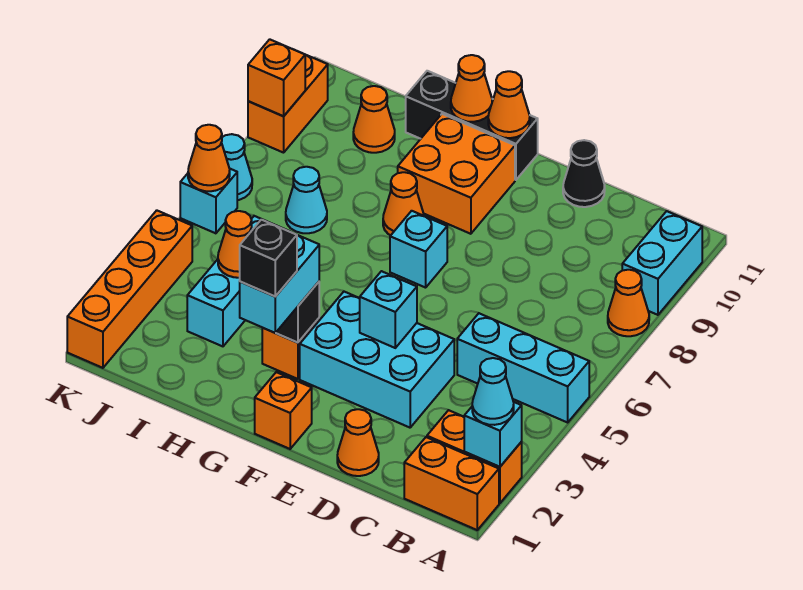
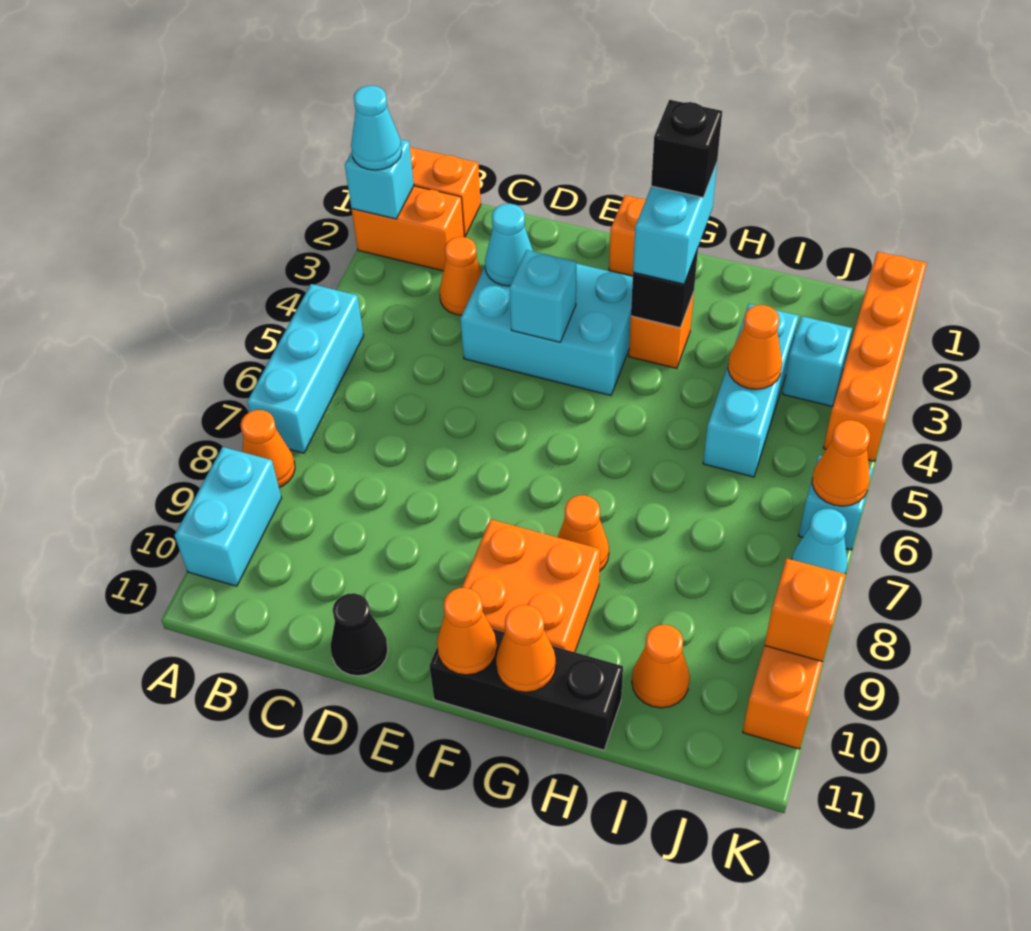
cyan brick A5:C5 level 1 -> cyan brick A5:A7 level 1
orange cone D1 level 1 -> orange cone C3 level 1
cyan brick F7 level 1 -> cyan brick J3 level 1
cyan cone I7 level 1 -> cyan cone D3 level 2

